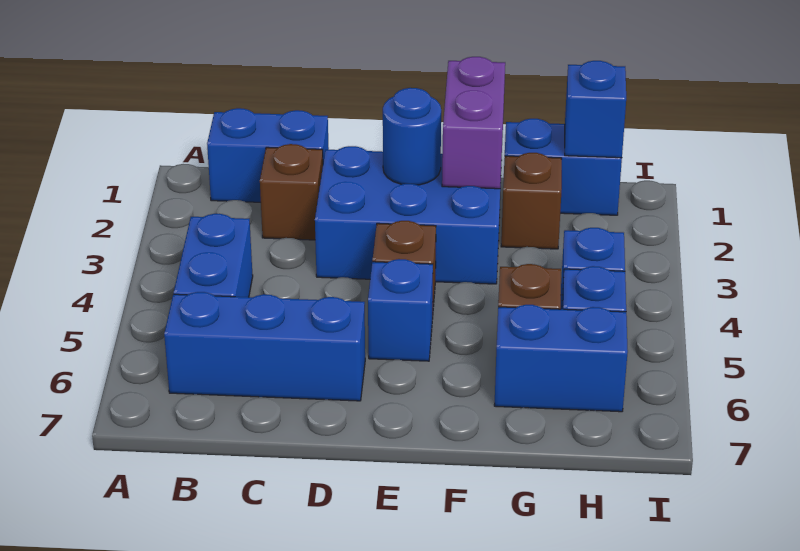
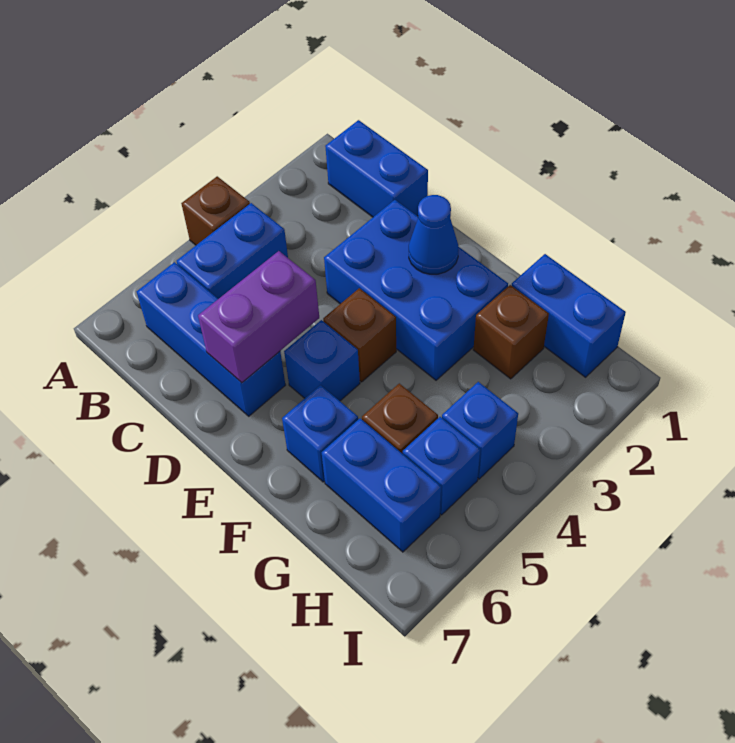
brown brick C2 level 1 -> brown brick A4 level 1
blue round brick E2 level 2 -> blue cone E2 level 2
purple brick F1:F2 level 2 -> purple brick D5:D6 level 2
blue brick H1 level 2 -> blue brick F6 level 1

